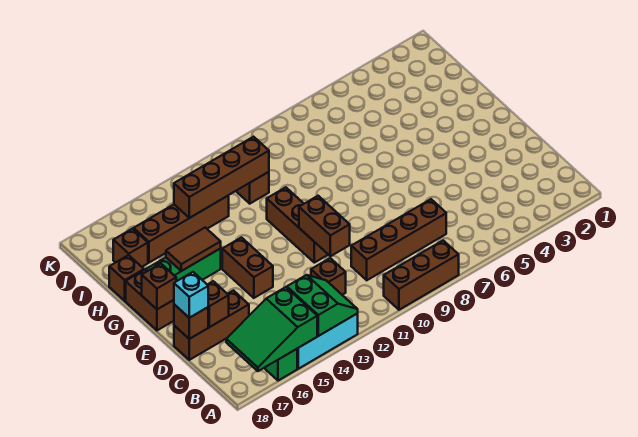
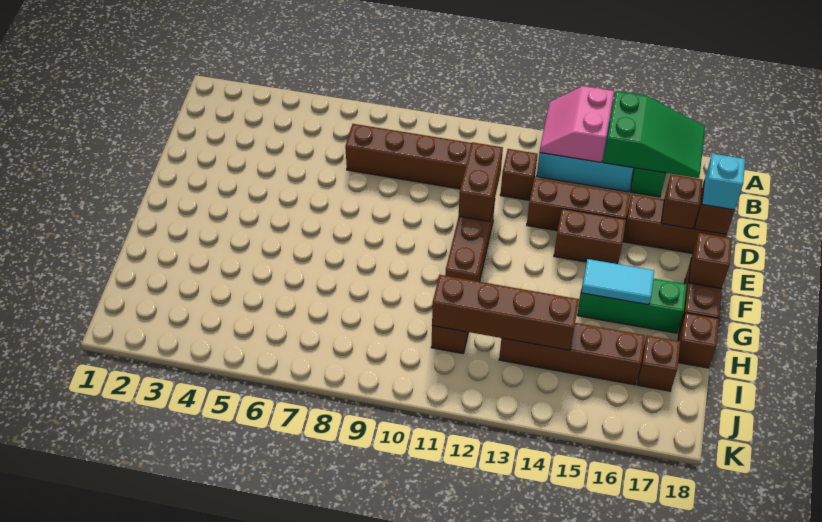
brown brick A8:A10 level 1 -> brown brick D13:D15 level 1
green slope A13:B14 level 2 top 14 -> pink slope A13:B14 level 2 top 14
brown brick E14:F14 level 1 -> brown brick E14:E15 level 1
brown tile G15:G16 level 2 -> cyan tile G15:G16 level 2

